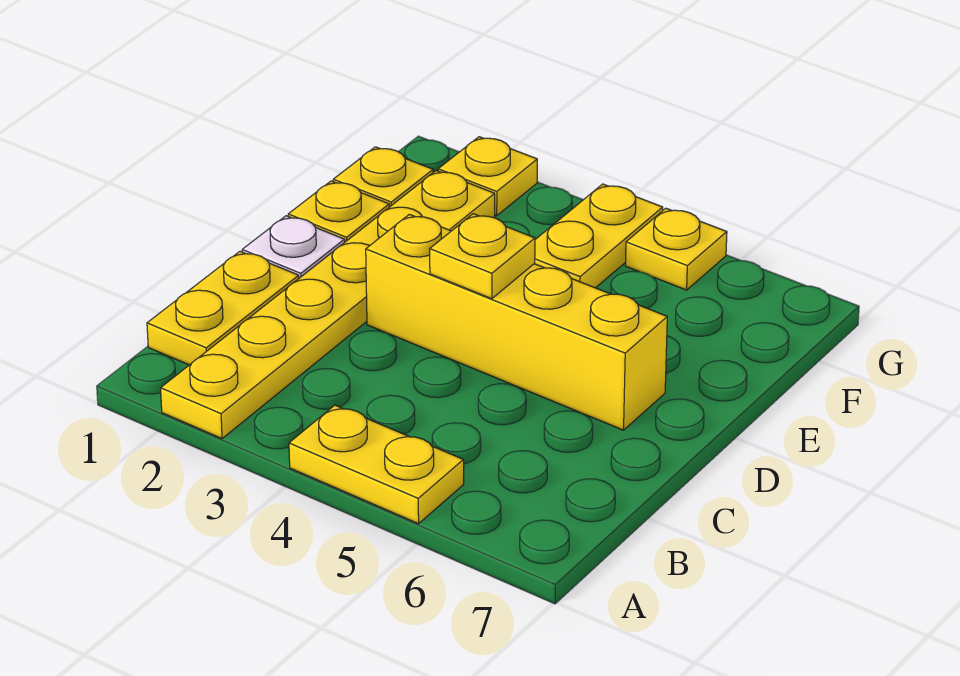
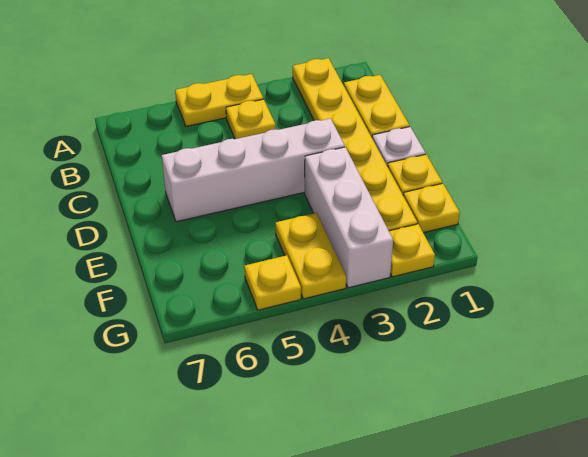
yellow brick D3:D6 level 1 -> white brick D3:D6 level 1
yellow plate D4 level 2 -> yellow plate B4 level 1
none -> white brick E3:G3 level 1

